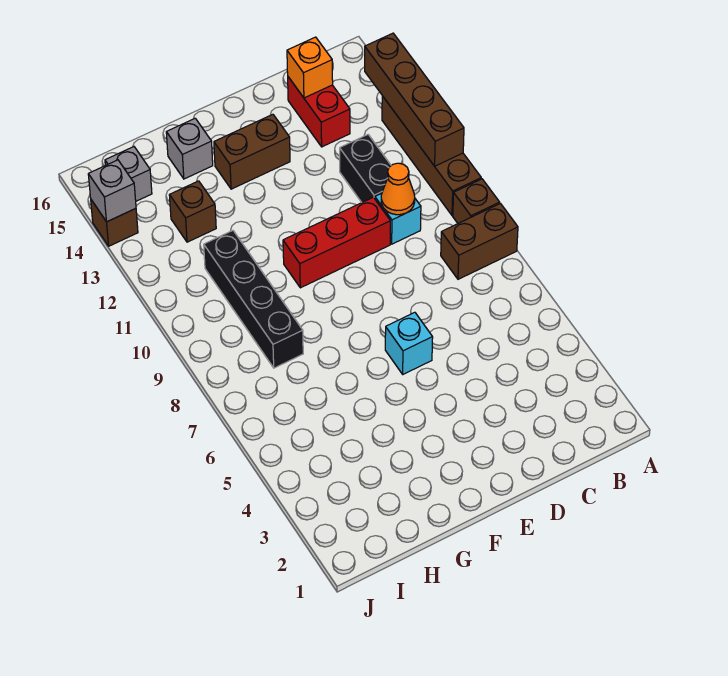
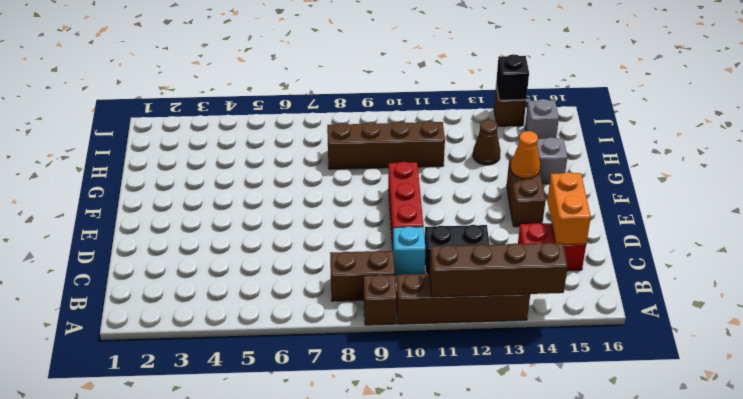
brown brick A8:B8 level 1 -> brown brick B8:B9 level 1
orange cone C10 level 2 -> orange cone F14 level 2
orange brick C15 level 2 -> orange brick C15:D15 level 2
cyan brick E6 level 1 -> none
black brick H8:H11 level 1 -> brown brick H8:H11 level 1
brown brick H13 level 1 -> brown cone H13 level 1
grey brick J14 level 2 -> black brick J14 level 2

